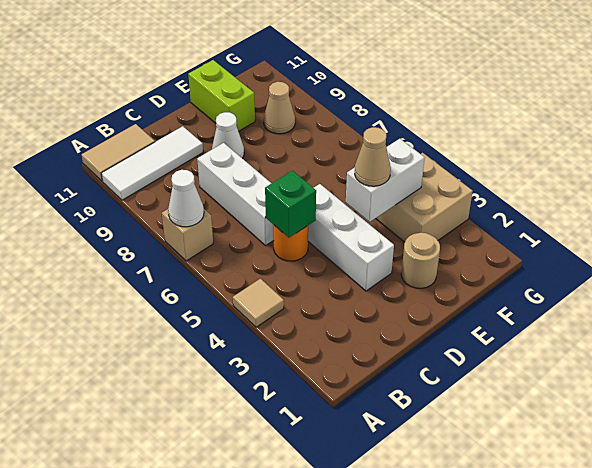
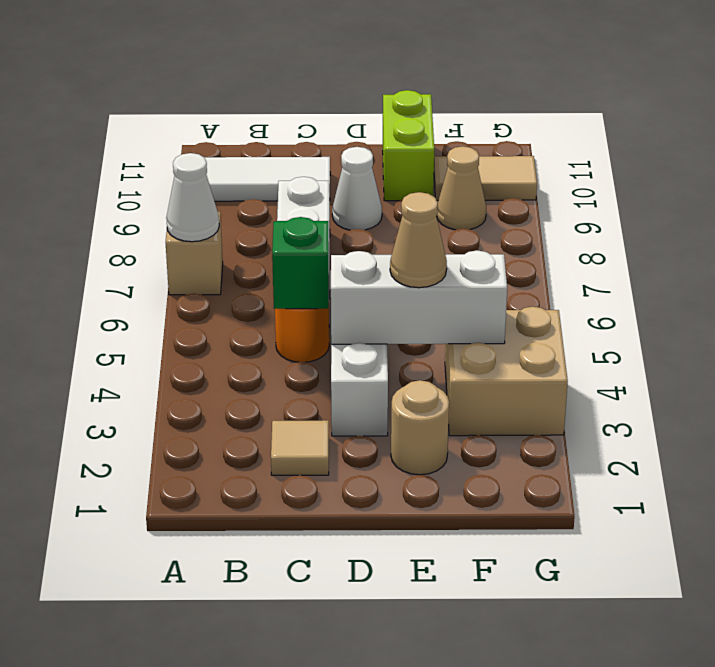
tan tile A4 level 1 -> tan tile C2 level 1
tan tile A11:B11 level 1 -> tan tile F10:G10 level 1
white brick E4:F4 level 2 -> white brick D4:F4 level 2

